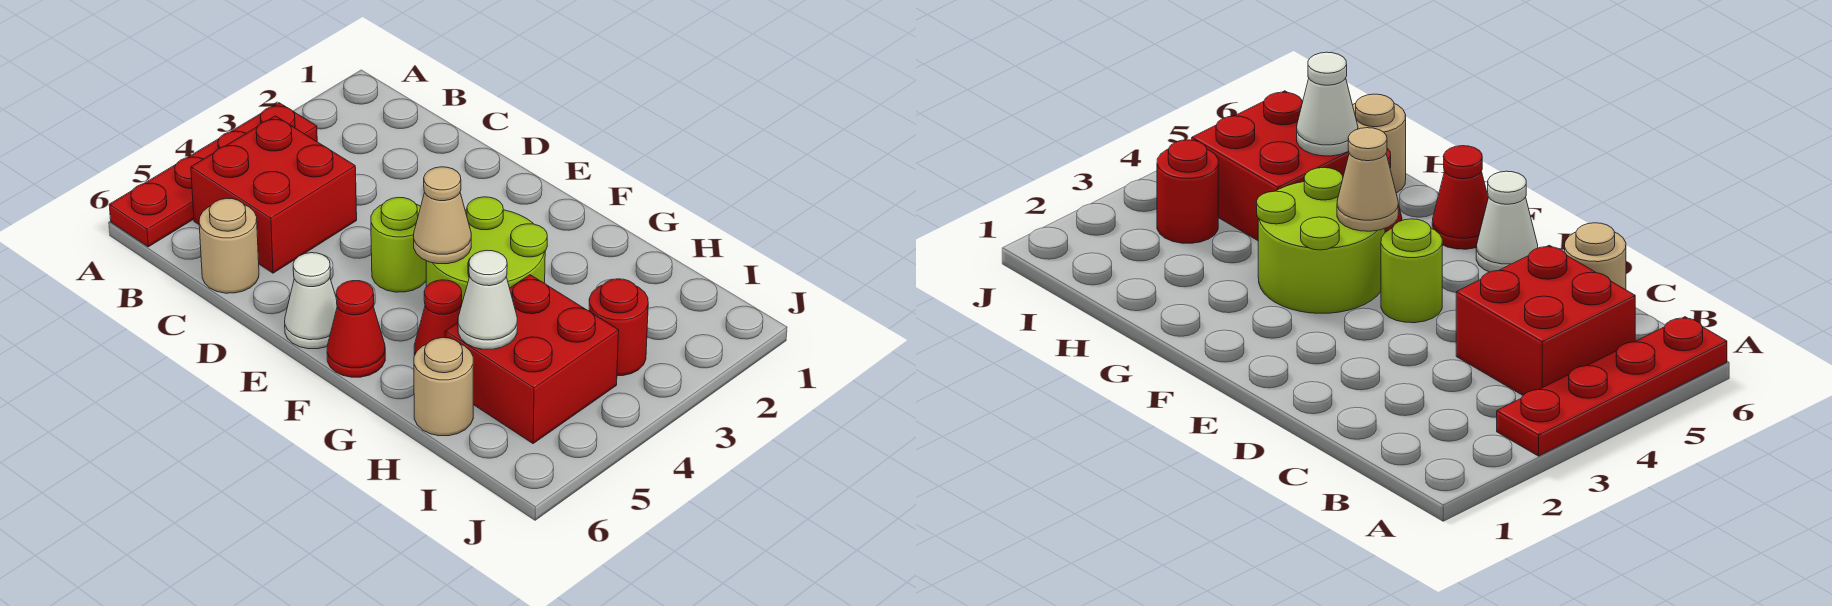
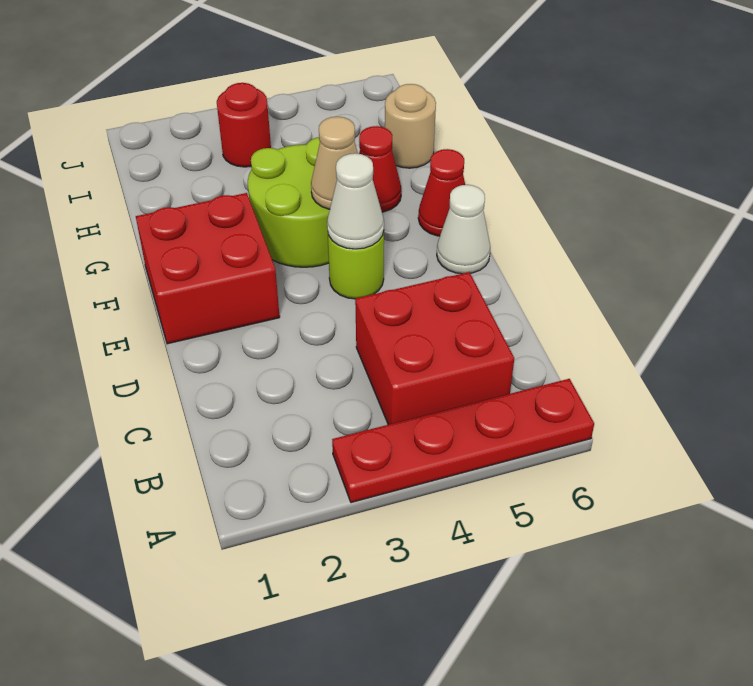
tan round brick C6 level 1 -> none
red brick H4:I5 level 1 -> red brick E1:F2 level 1
white cone H5 level 2 -> white cone E4 level 2

